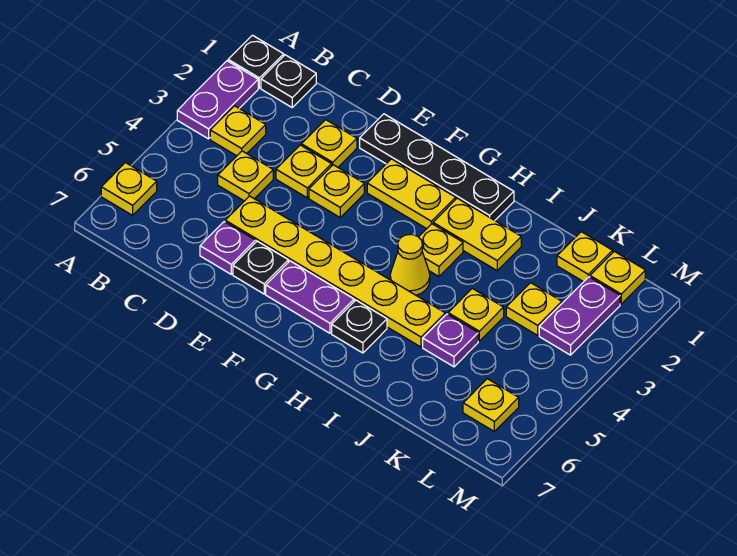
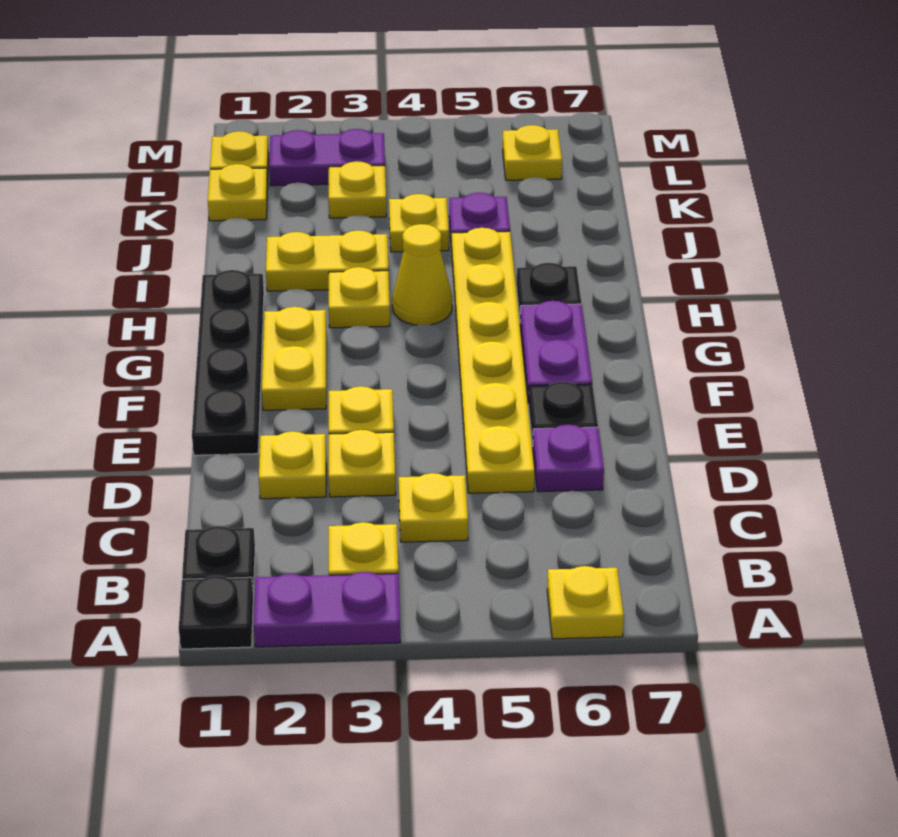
yellow plate H2:I2 level 1 -> yellow plate I2:I3 level 1

